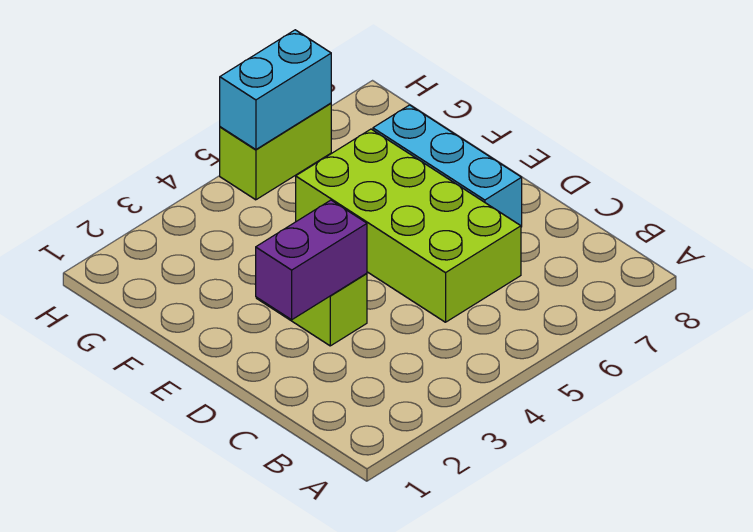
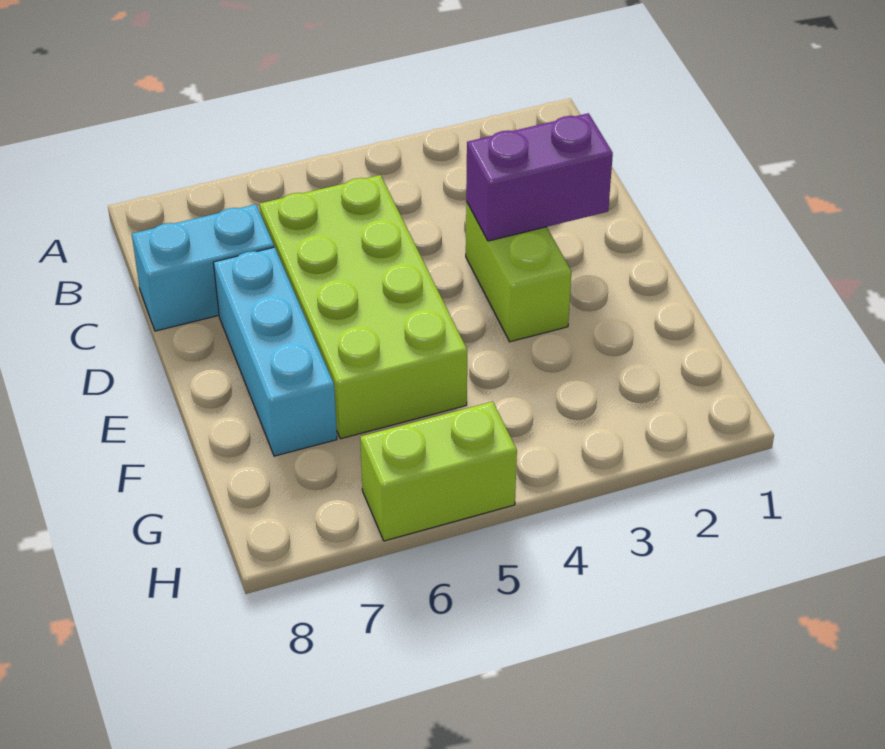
cyan brick H5:H6 level 2 -> cyan brick C7:C8 level 1

